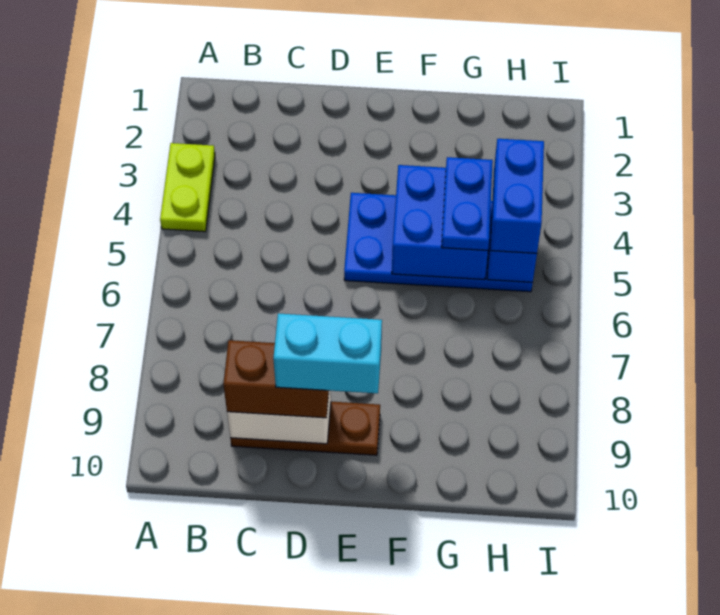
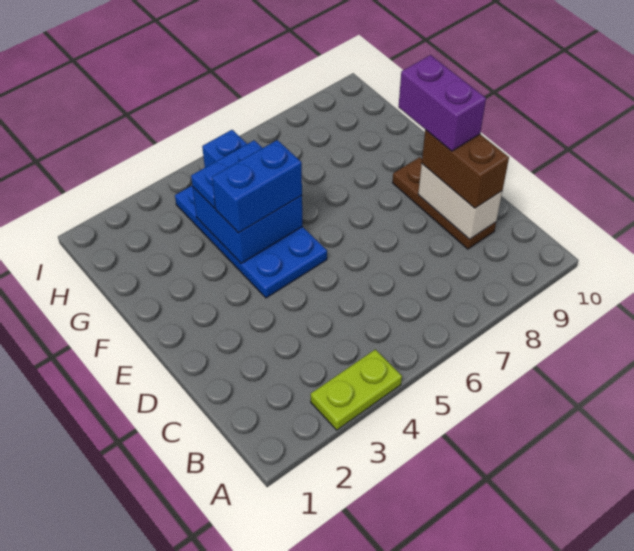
cyan brick D9:E9 level 4 -> purple brick D9:E9 level 4
blue brick H4:H5 level 3 -> blue brick F4:F5 level 3

